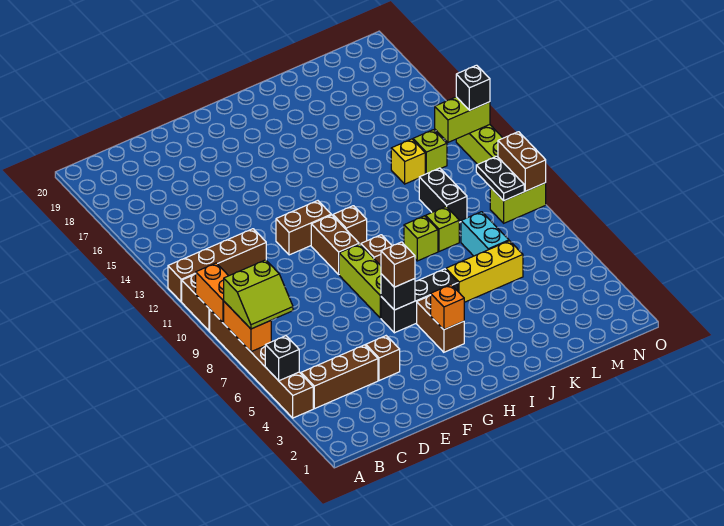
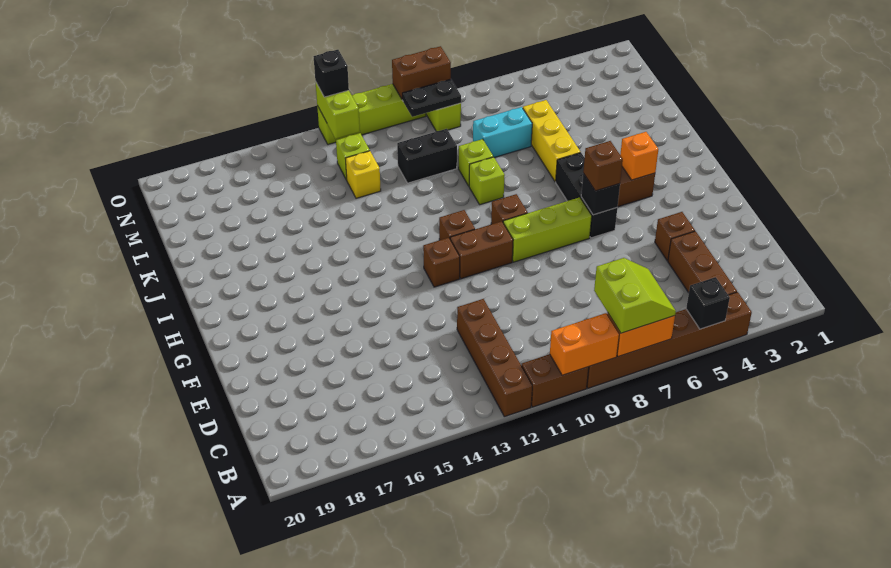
brown brick F12:G12 level 1 -> brown brick G12 level 1

